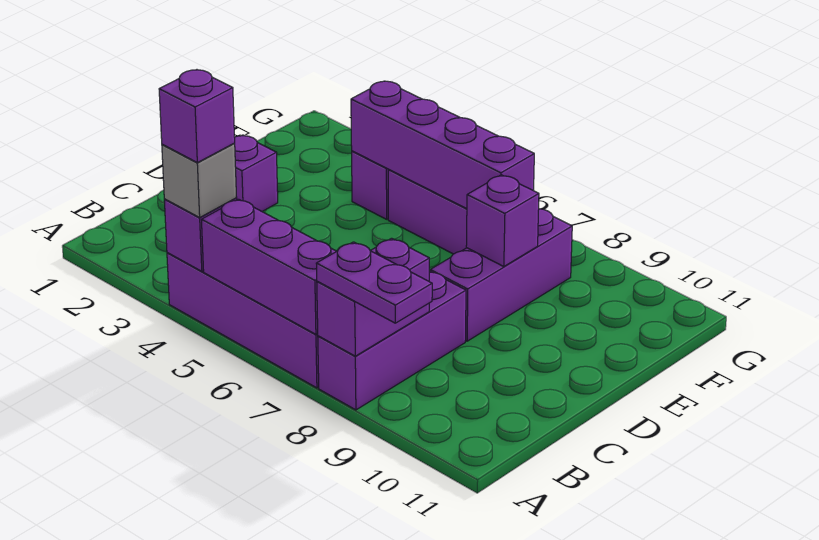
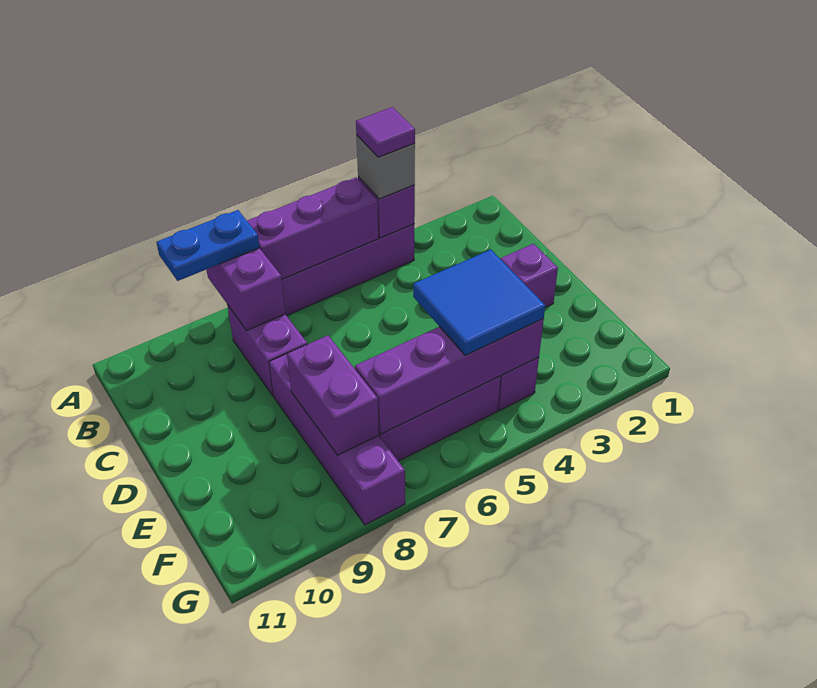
purple brick A4 level 4 -> purple tile A4 level 4
purple brick A8:C8 level 1 -> purple brick B8:C8 level 1
purple plate A8:A9 level 3 -> blue plate A8:A9 level 3
purple brick D8:F8 level 1 -> purple brick D8:G8 level 1
none -> blue tile E4:F5 level 3
purple brick E8 level 2 -> purple brick E8:F8 level 2

